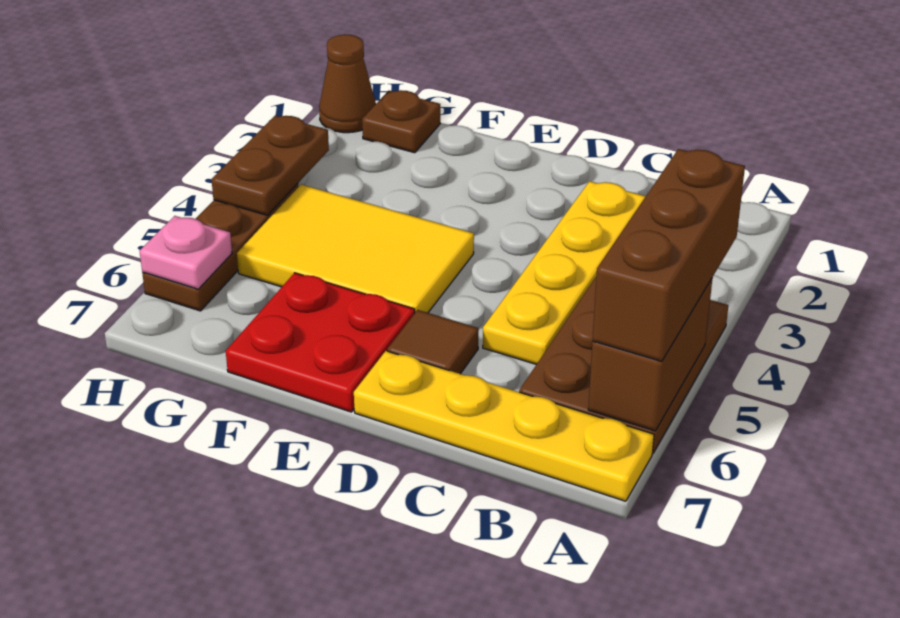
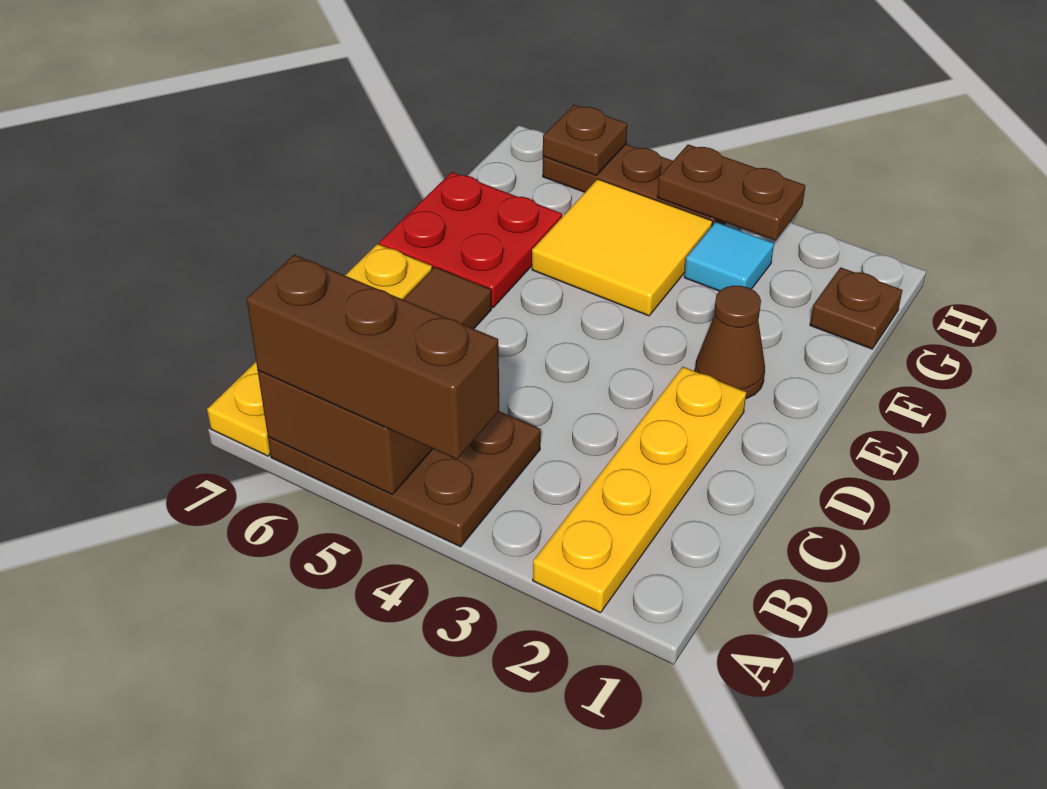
yellow plate C2:C5 level 1 -> yellow plate A2:D2 level 1
yellow tile E4:G5 level 1 -> yellow tile F4:G5 level 1
none -> cyan tile G3 level 1
brown cone H1 level 1 -> brown cone E2 level 1
pink plate H6 level 2 -> brown plate H6 level 2

